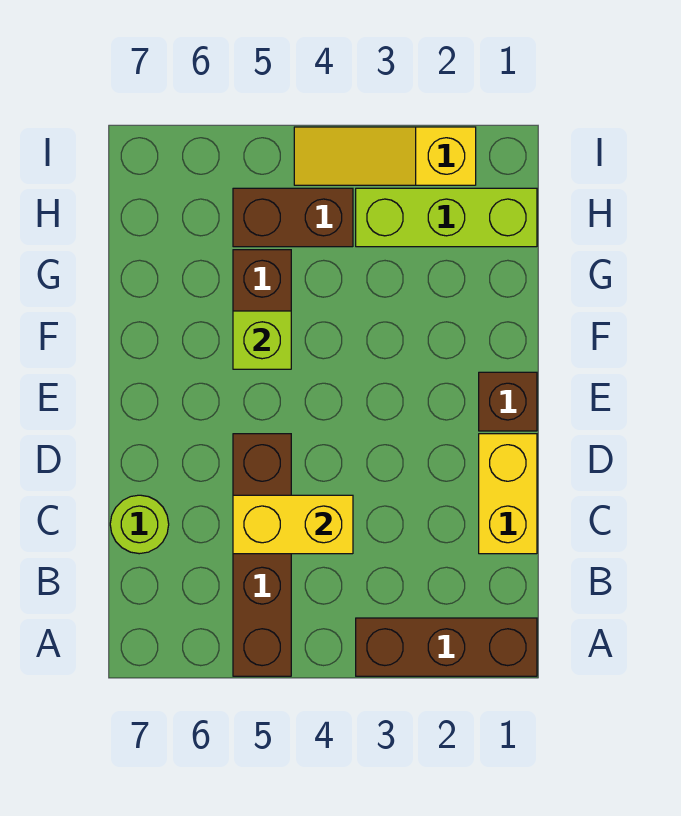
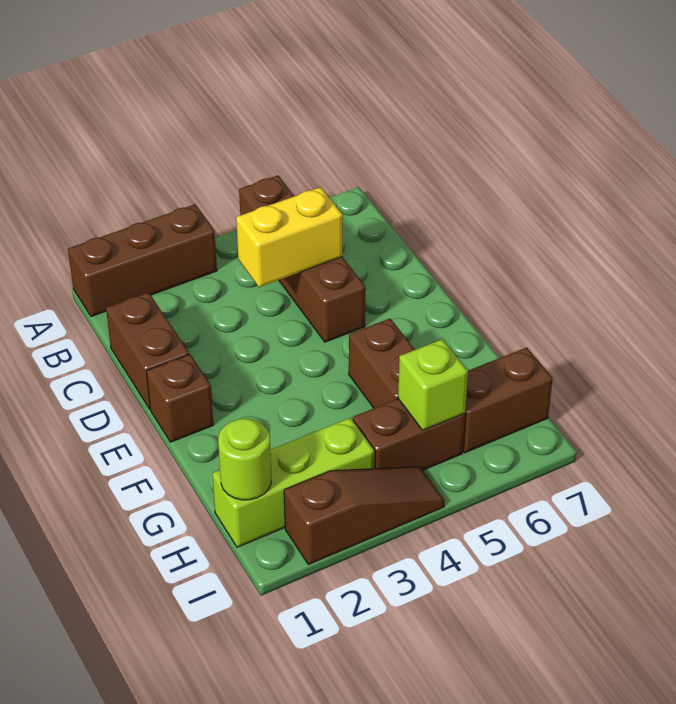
yellow brick C1:D1 level 1 -> brown brick C1:D1 level 1
lime round brick C7 level 1 -> lime round brick H1 level 2
lime brick F5 level 2 -> lime brick H5 level 2
none -> brown brick H6:H7 level 1
yellow slope I2:I4 level 1 top 2 -> brown slope I2:I4 level 1 top 2

